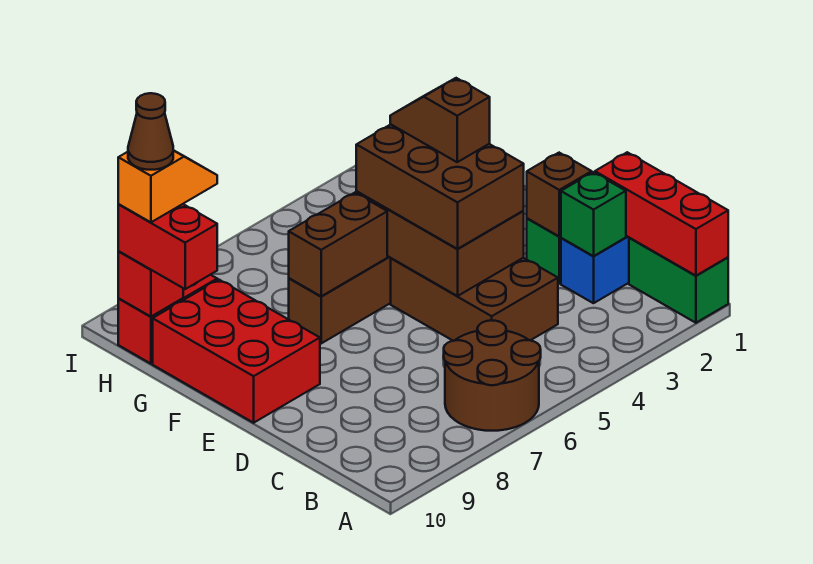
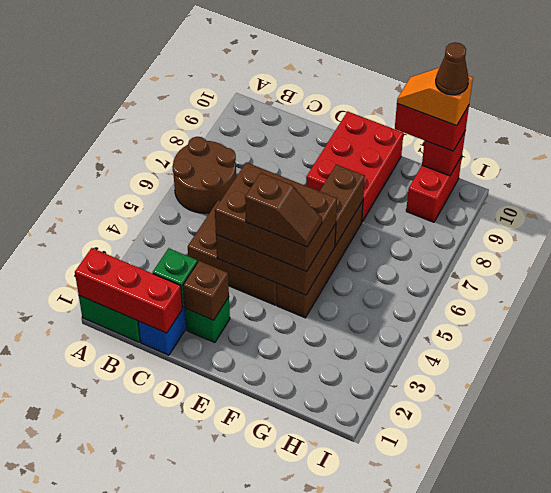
red brick E9:G10 level 1 -> red brick E8:F10 level 1
orange slope H9:H10 level 4 top 10 -> orange slope G10:H10 level 4 top H

